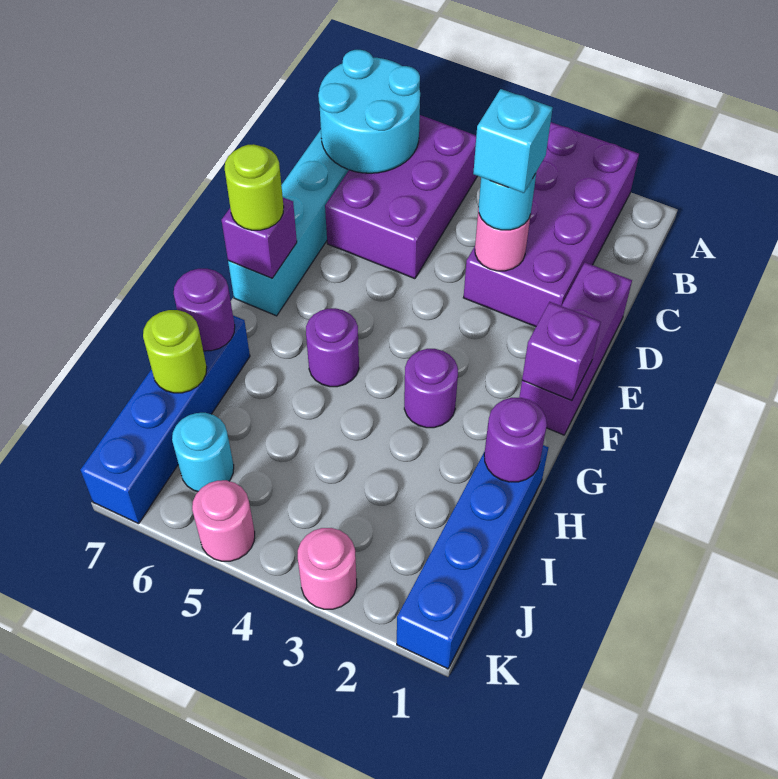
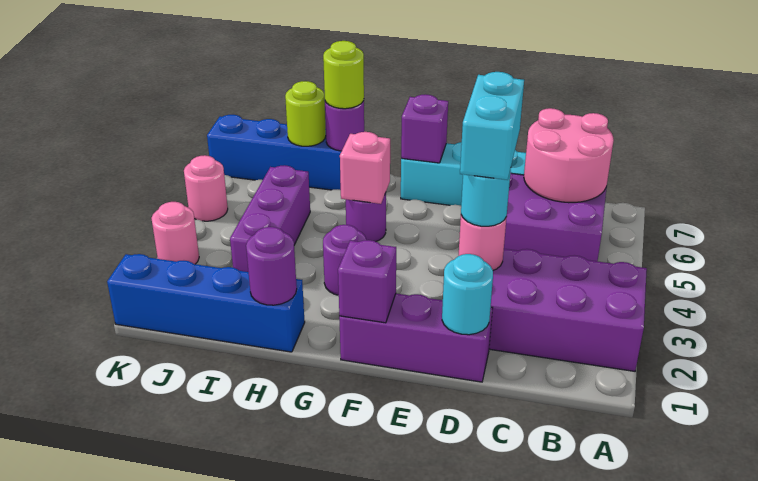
cyan round brick B6:C7 level 2 -> pink round brick B6:C7 level 2
cyan brick D3 level 4 -> cyan brick D3:D4 level 4
lime round brick F7 level 3 -> lime round brick H7 level 3
none -> pink brick G5 level 2
none -> purple brick I3:I5 level 1
cyan round brick J6 level 1 -> cyan round brick D1 level 2

